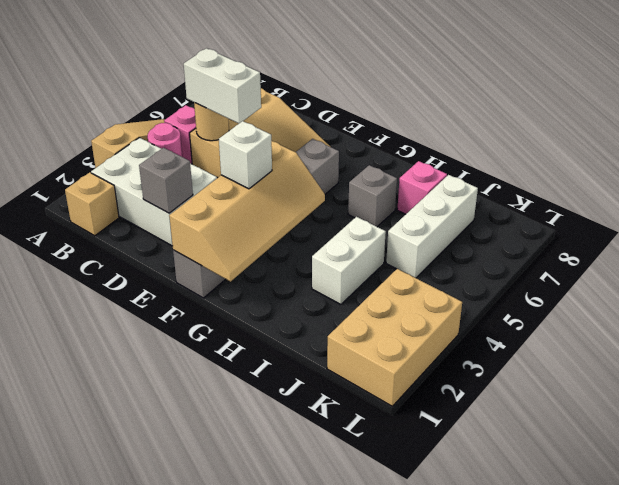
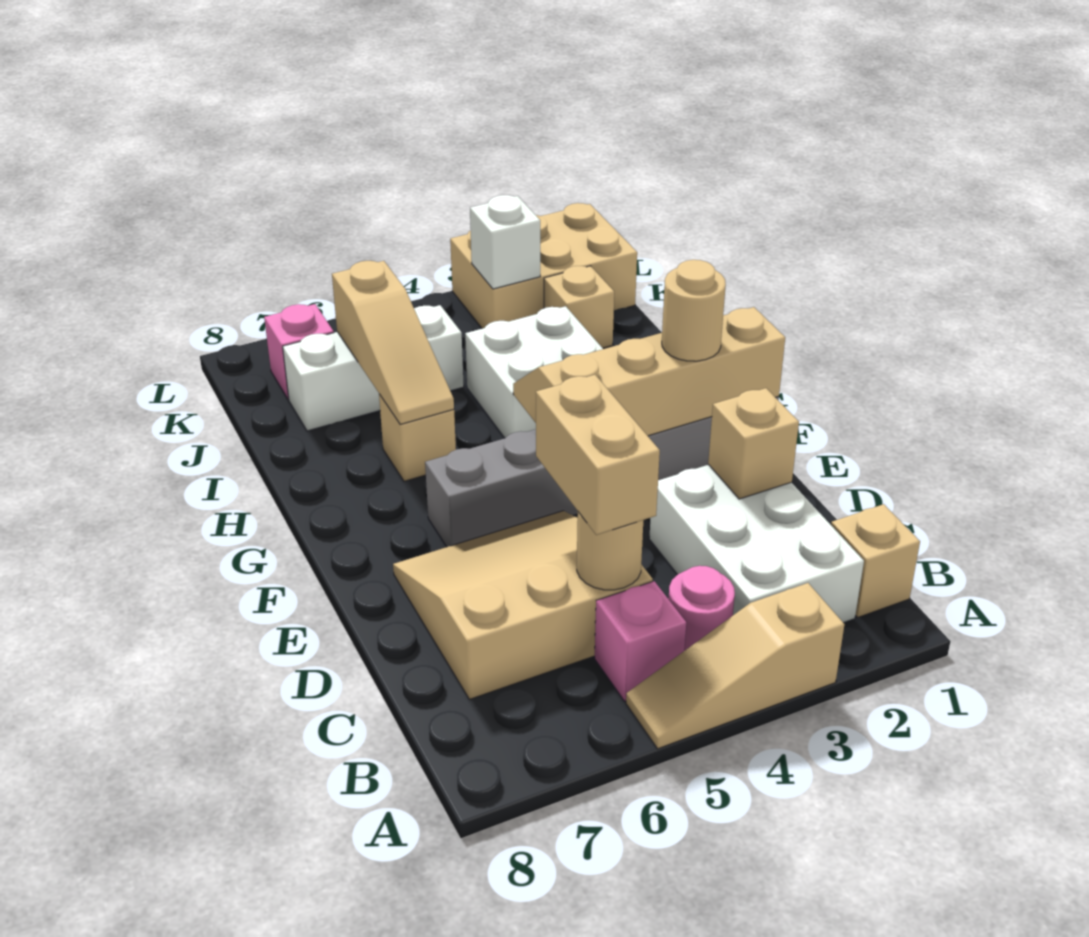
white brick C5:D5 level 3 -> tan brick C5:D5 level 3
grey brick D2 level 2 -> tan brick D2 level 2
none -> tan round brick F2 level 3
white brick F3 level 3 -> white brick K3 level 2
grey brick H6 level 1 -> tan brick H6 level 1
none -> tan slope H6:J6 level 2 top J
white brick I3:I4 level 1 -> white brick H3:I4 level 1
pink brick I7 level 1 -> pink brick K7 level 1
none -> tan brick J2 level 1

